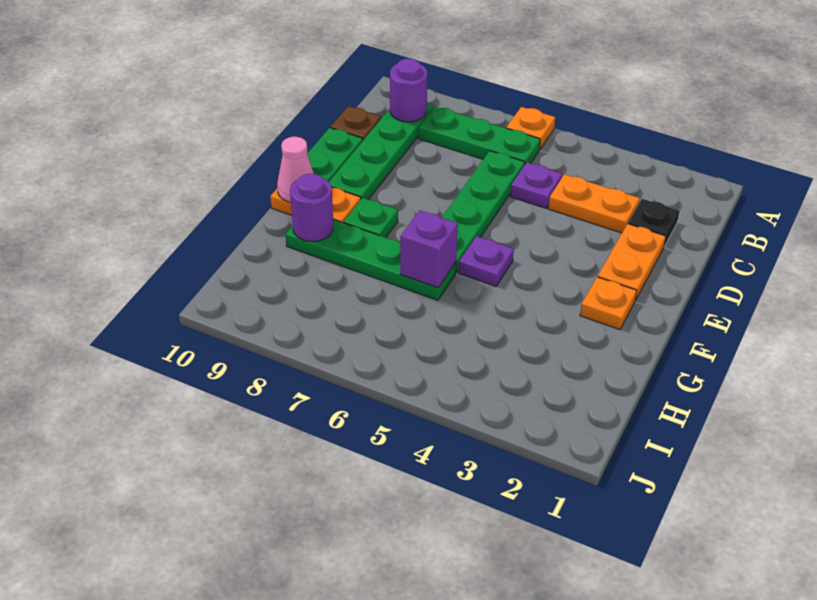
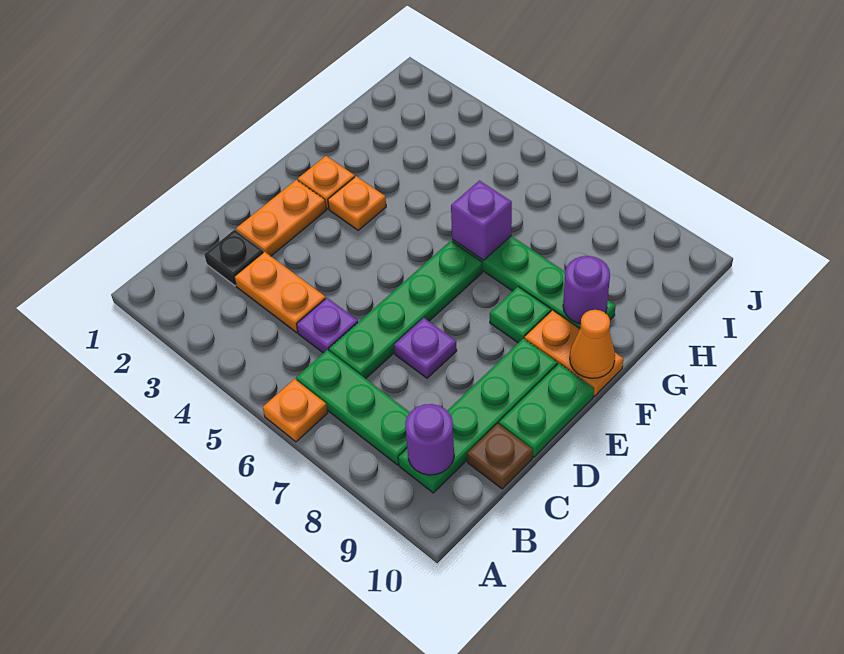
none -> orange plate F3 level 1
purple plate F5 level 1 -> purple plate D7 level 1
pink cone F10 level 2 -> orange cone F10 level 2

